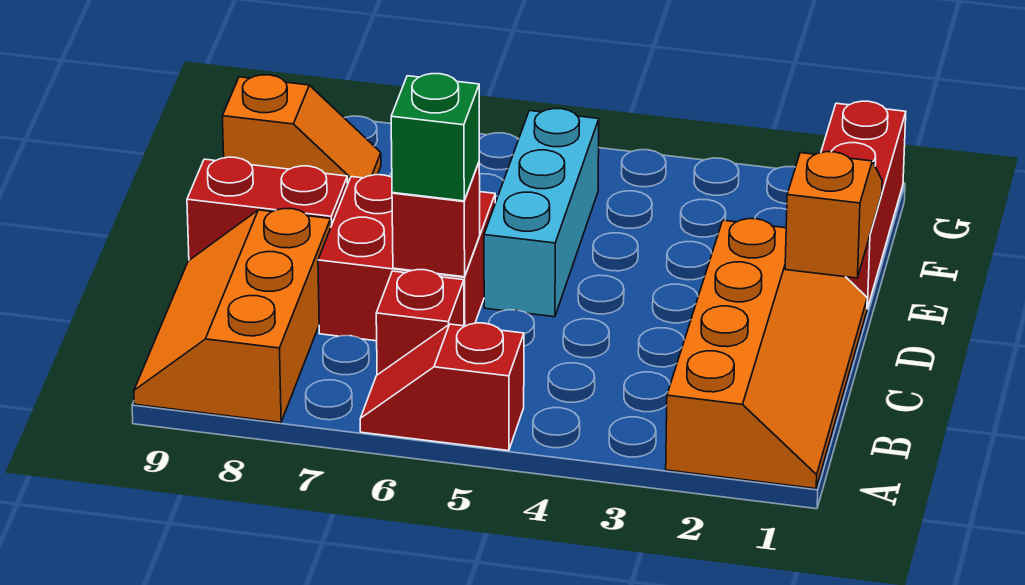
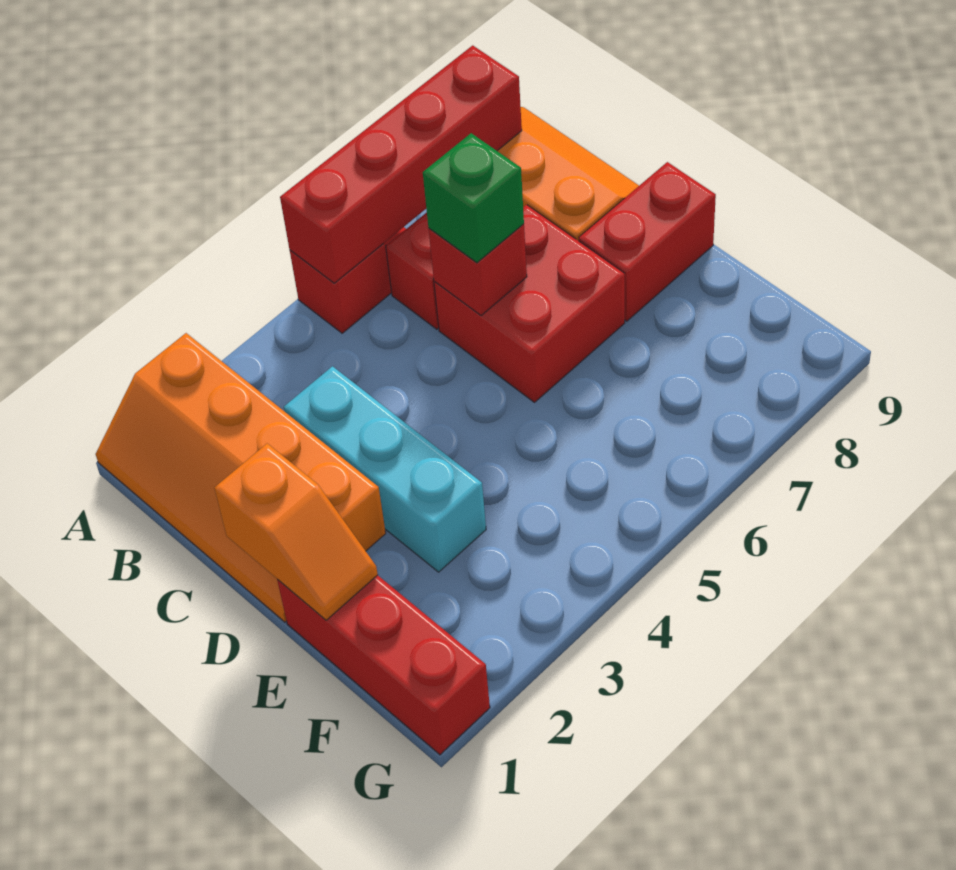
none -> red brick A5:A8 level 2
cyan brick D5:F5 level 1 -> cyan brick C3:E3 level 1
orange slope F8:F9 level 1 top 9 -> none

